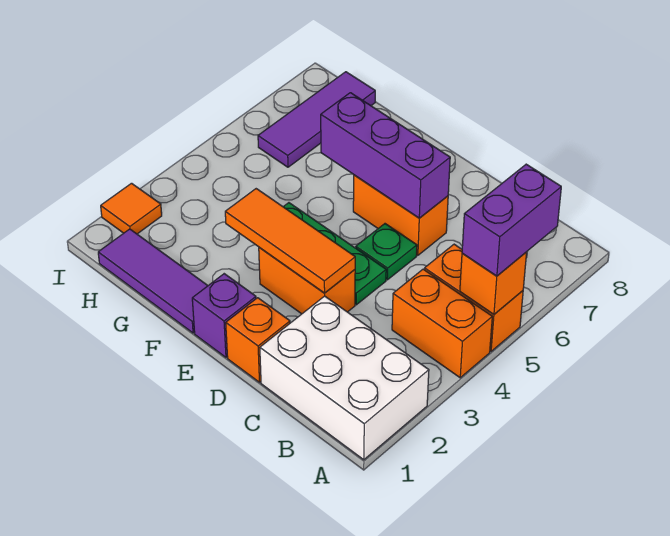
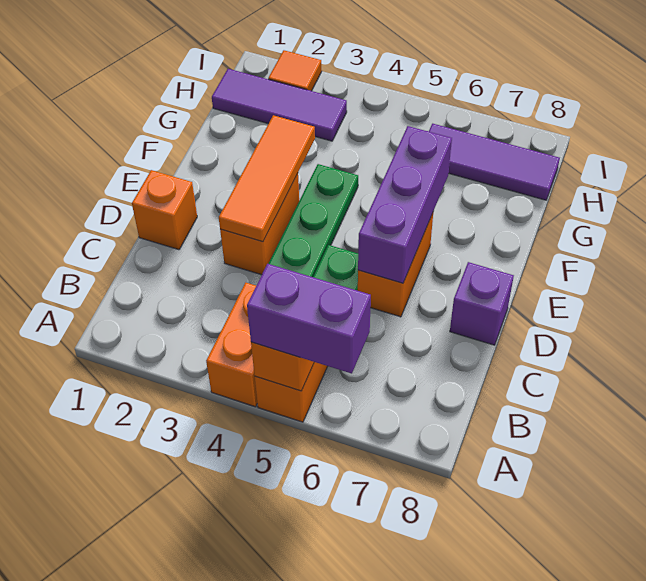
white brick A1:C2 level 1 -> none
purple brick E1 level 1 -> purple brick D8 level 1
purple tile F1:H1 level 1 -> purple tile H1:H3 level 1

